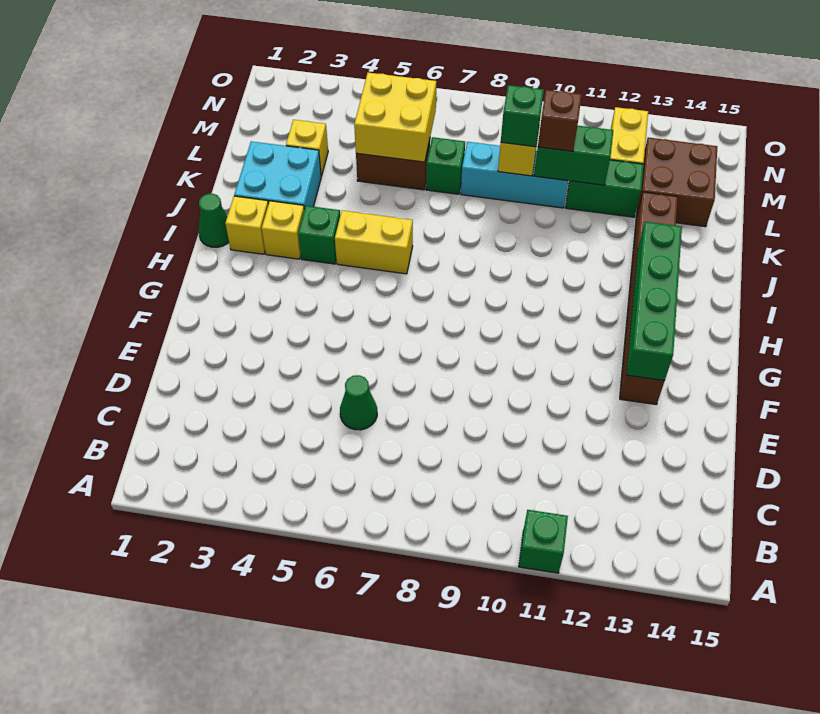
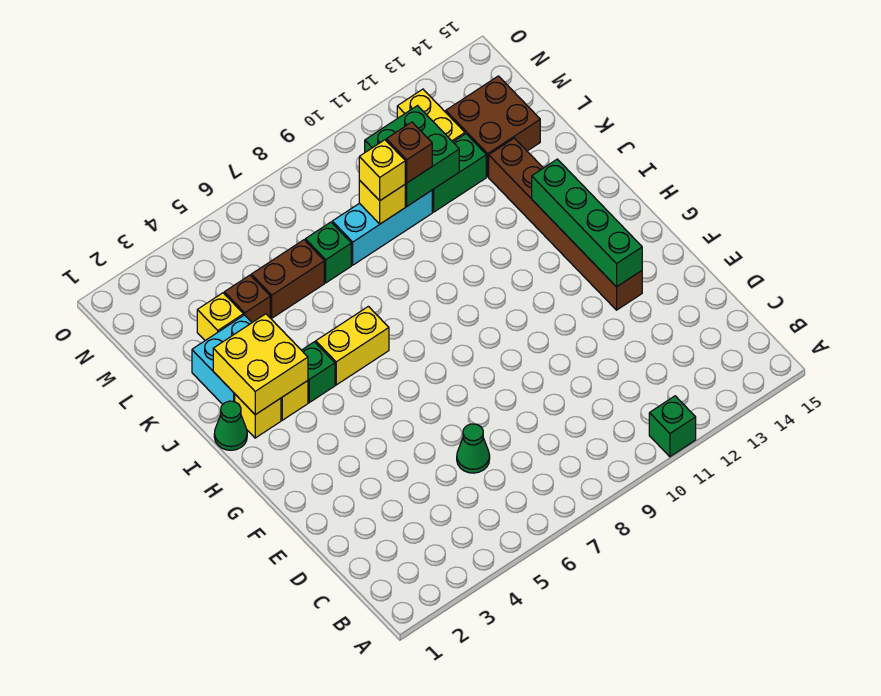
none -> brown brick L4 level 1
yellow brick L5:M6 level 2 -> yellow brick I2:J3 level 2
green brick L9 level 3 -> yellow brick L9 level 3
green brick L10:L11 level 2 -> green brick L10:M11 level 2

